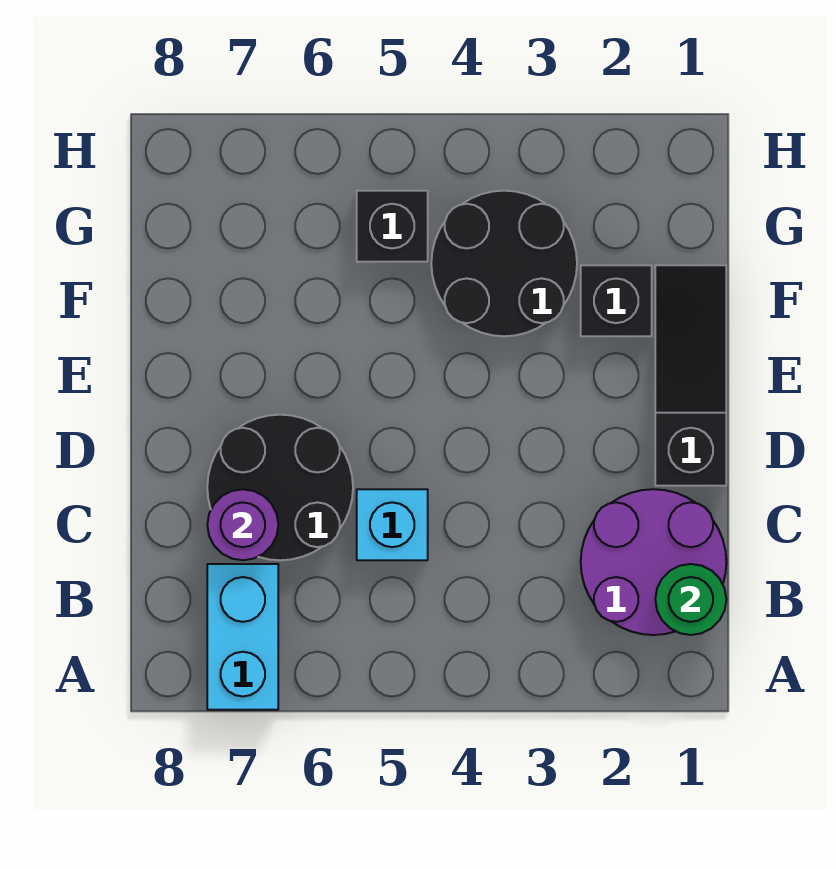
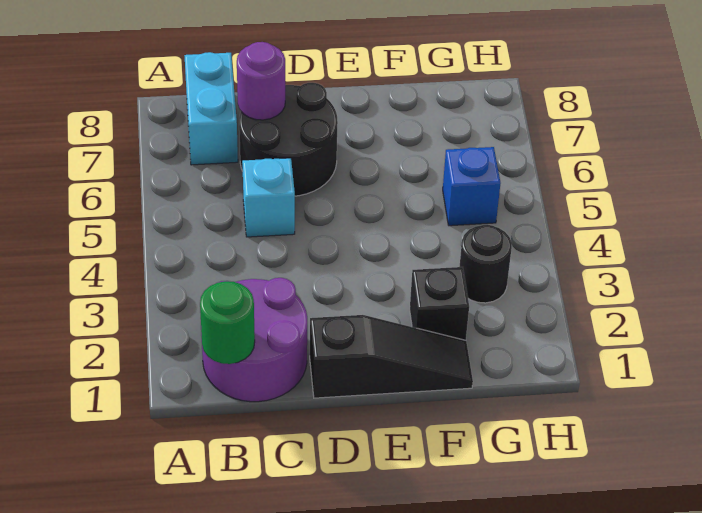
cyan brick A7:B7 level 1 -> cyan brick B7:B8 level 1
black round brick F3:G4 level 1 -> black round brick G3 level 1
black brick G5 level 1 -> blue brick G5 level 1

